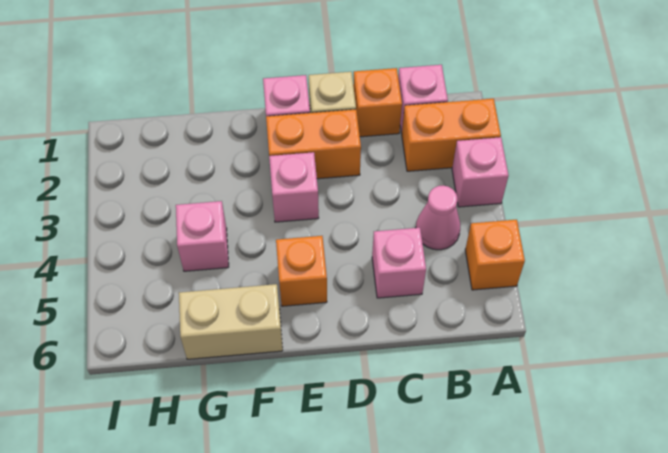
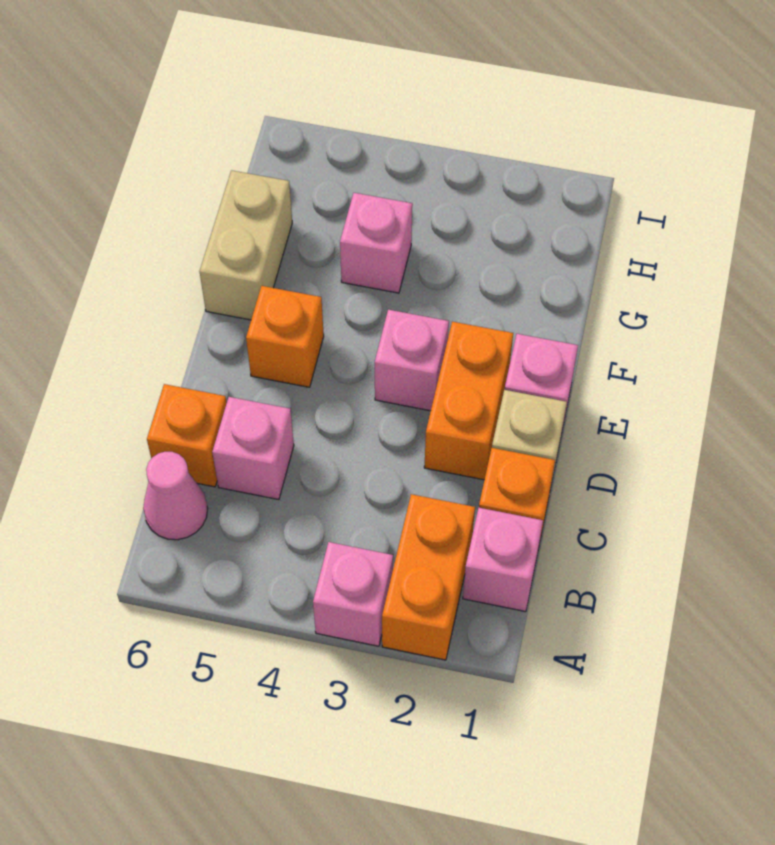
orange brick A5 level 1 -> orange brick C6 level 1
pink cone B4 level 1 -> pink cone B6 level 1

